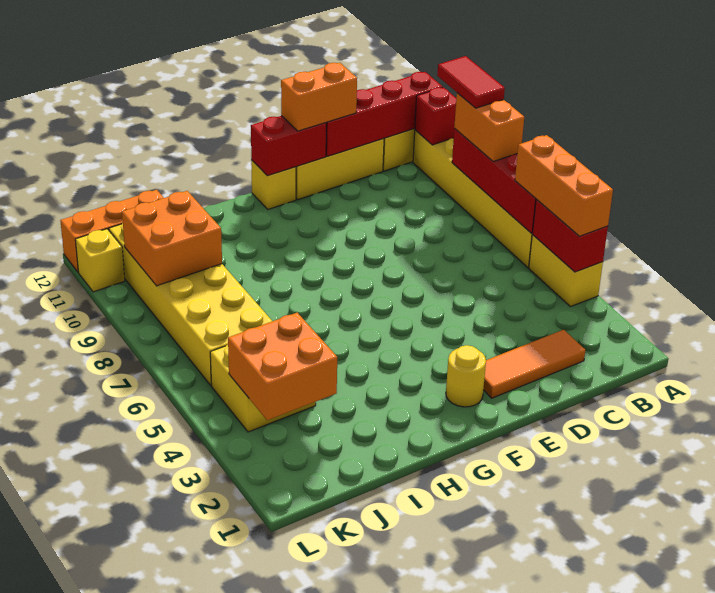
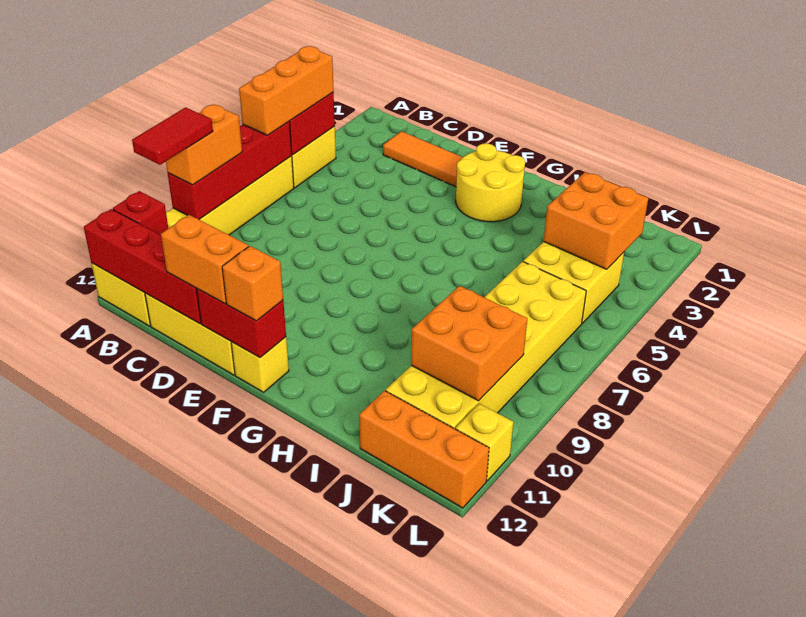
yellow round brick F2 level 1 -> yellow round brick F2:G3 level 1
none -> orange brick F12 level 3

